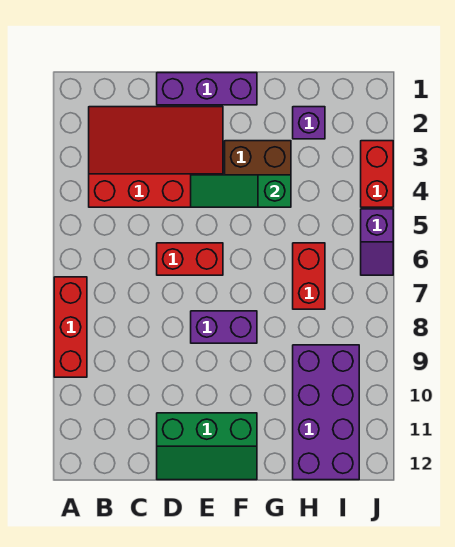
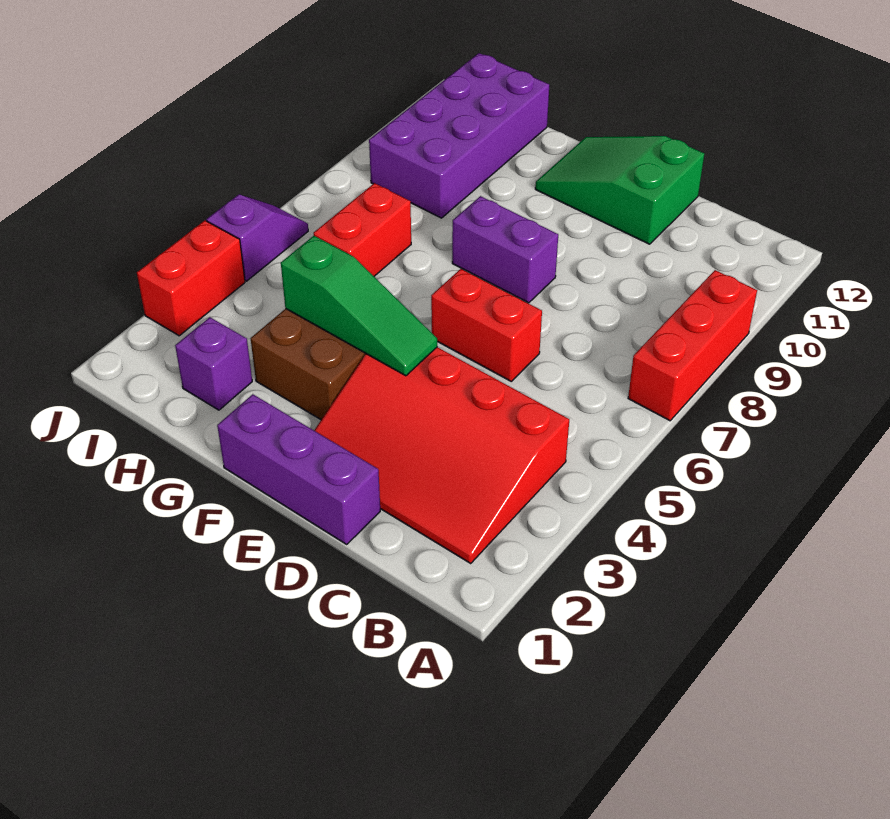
green slope D11:F12 level 1 top 11 -> green slope D11:F12 level 1 top D

